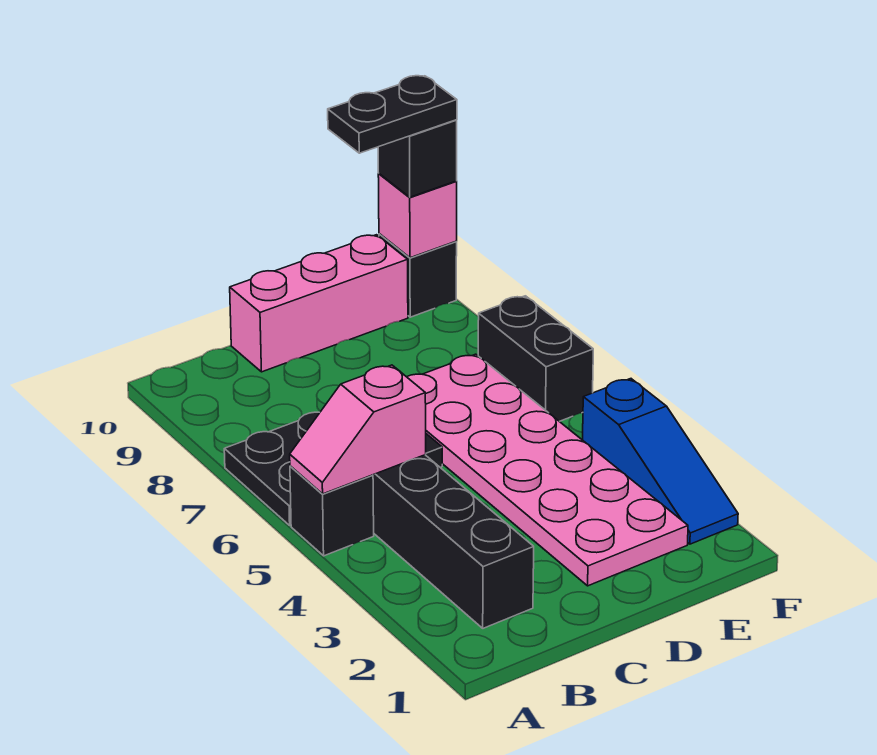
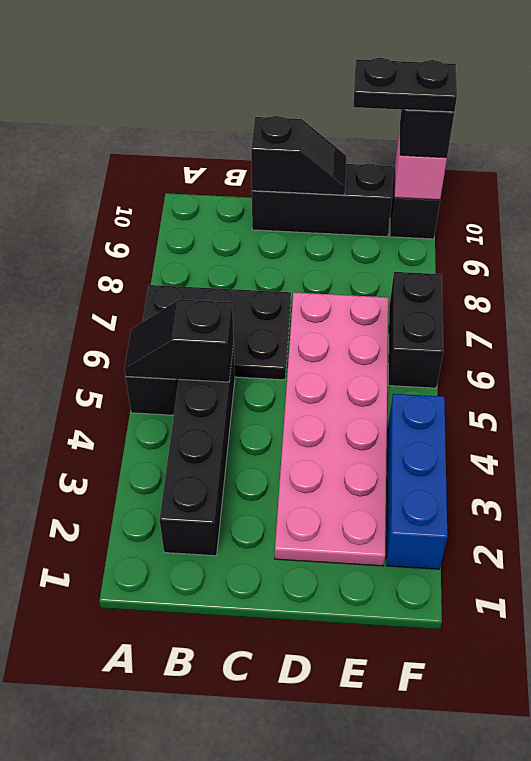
pink slope A5:B5 level 2 top B -> black slope A5:B5 level 2 top B
pink brick C10:E10 level 1 -> black brick C10:E10 level 1
none -> black slope C10:D10 level 2 top C
blue slope F2:F4 level 1 top 4 -> blue brick F2:F4 level 1

